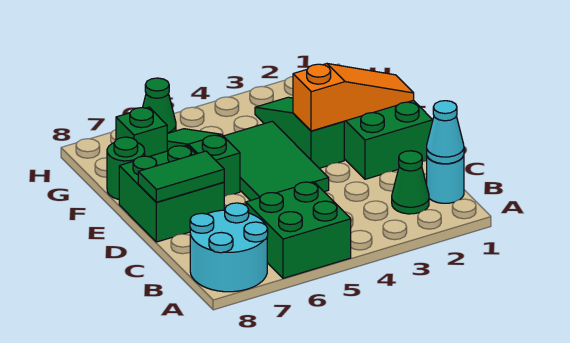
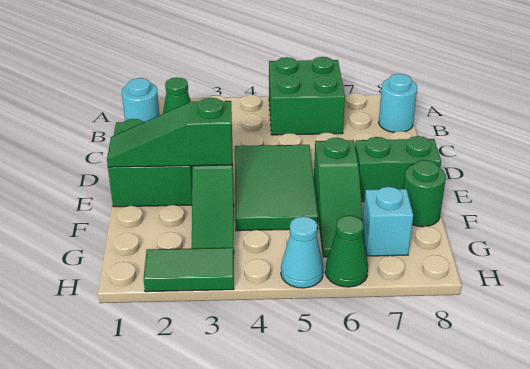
cyan round brick A7:B8 level 1 -> cyan round brick B8 level 1
cyan cone B1 level 2 -> cyan cone H5 level 1
green brick D7:E8 level 1 -> green brick E7:E8 level 1
green tile D7:D8 level 2 -> green tile H2:H3 level 1
orange slope E1:E3 level 2 top 3 -> green slope E1:E3 level 2 top 3
green brick G7 level 1 -> cyan brick G7 level 1

